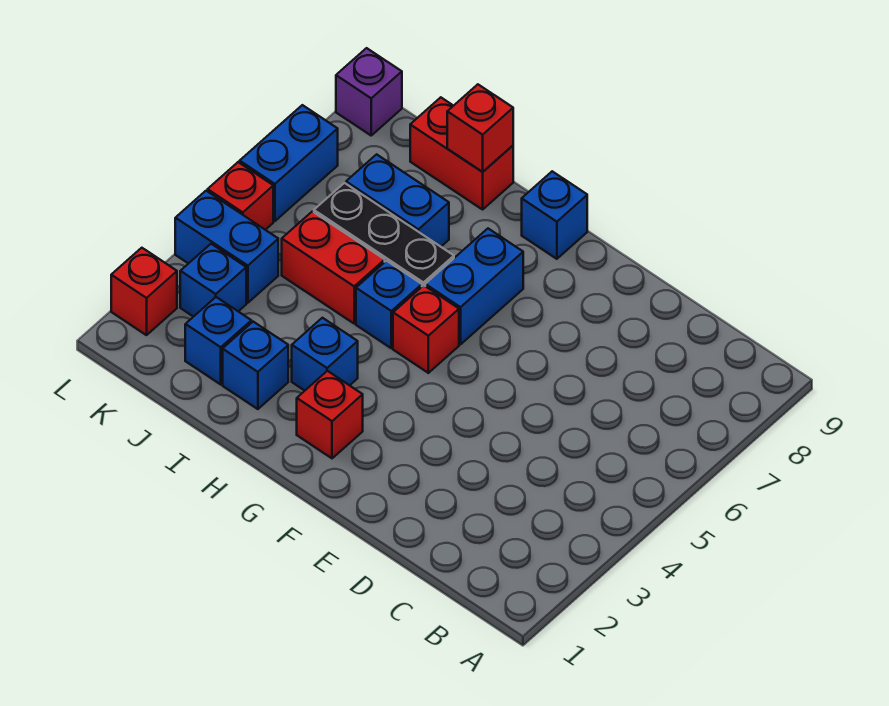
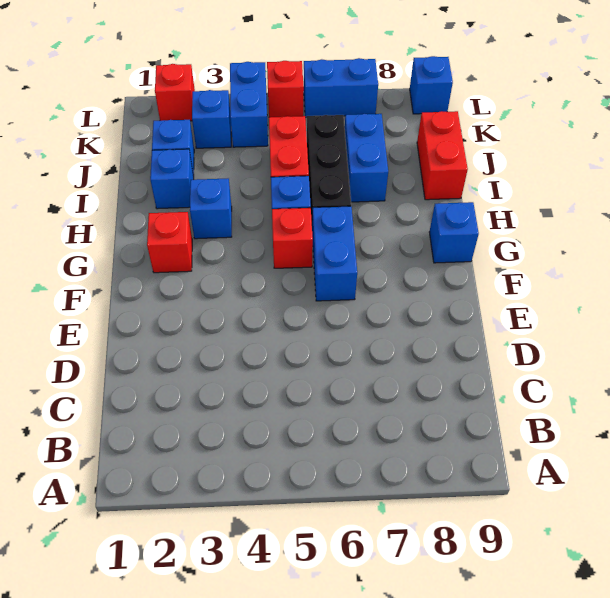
blue brick G6:G7 level 1 -> blue brick F6:G6 level 1
red brick I9 level 2 -> none
purple brick L9 level 1 -> blue brick L9 level 1

